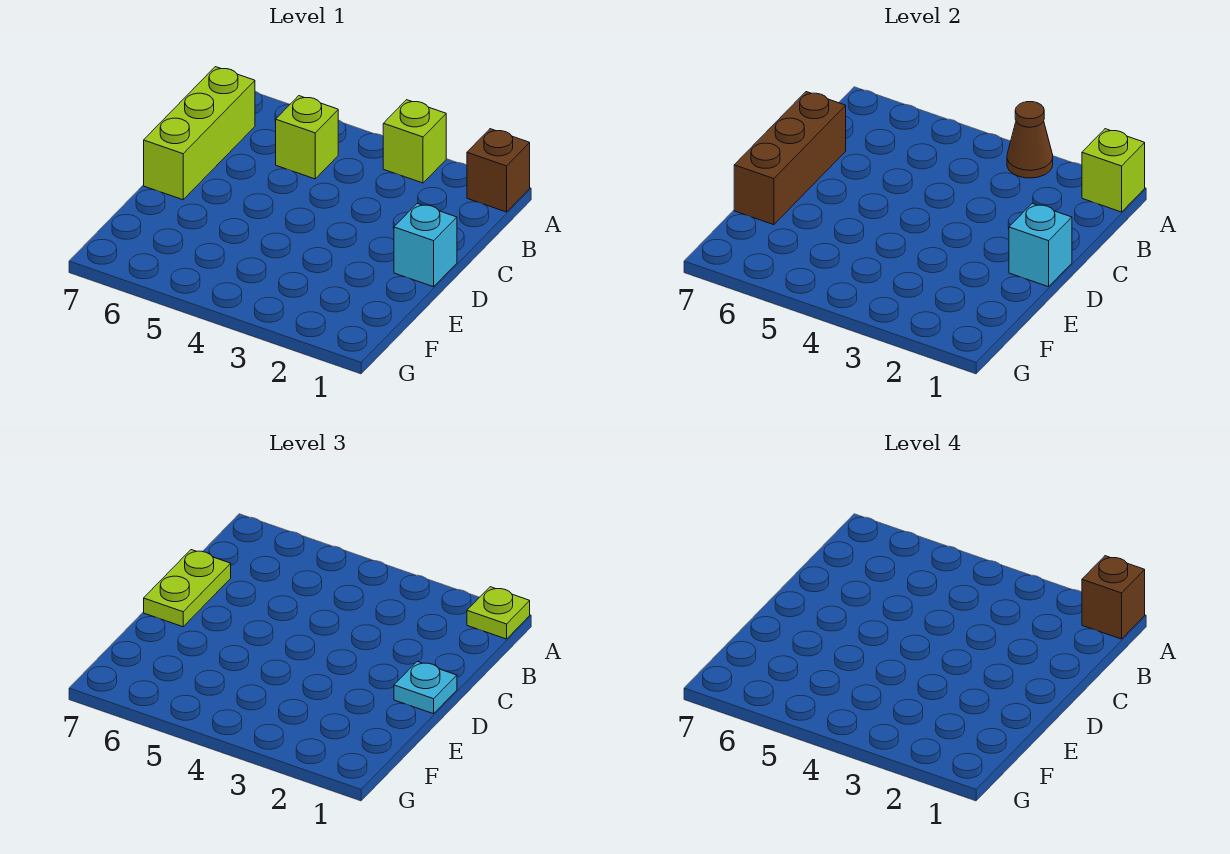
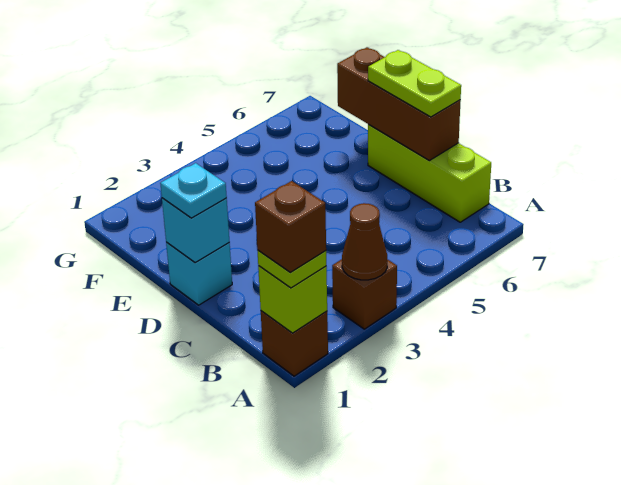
lime brick A3 level 1 -> brown brick A3 level 1
lime brick B5 level 1 -> none

